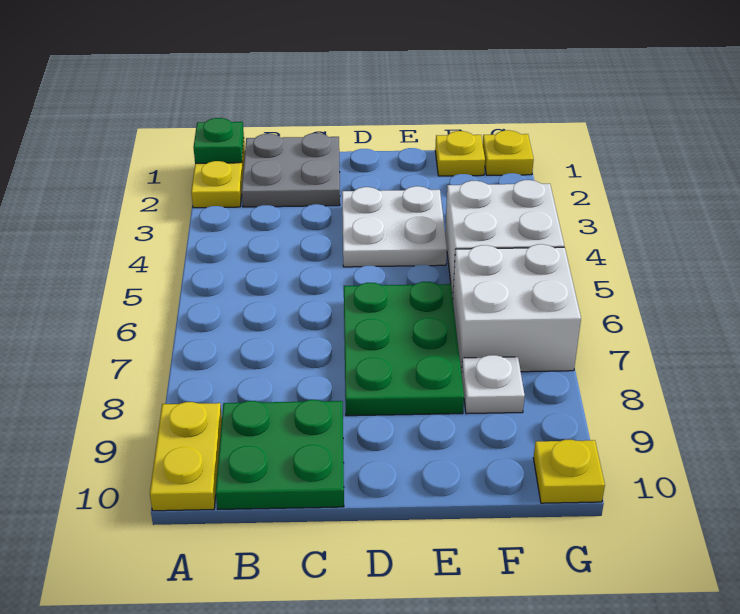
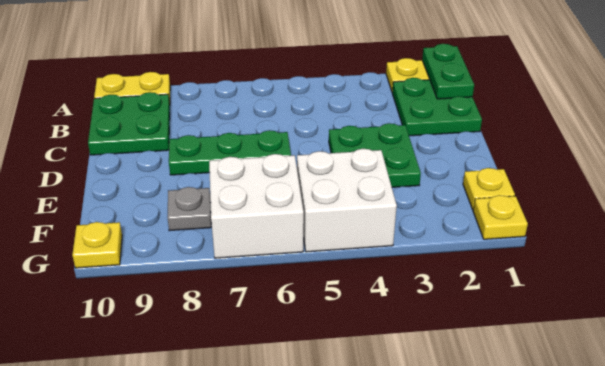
green plate A1 level 2 -> green plate A1:B1 level 2
grey plate B1:C2 level 1 -> green plate B1:C2 level 1
white plate D3:E4 level 1 -> green plate D3:E4 level 1
green plate D6:E8 level 1 -> green plate D6:D8 level 1
white plate F8 level 1 -> grey plate F8 level 1

